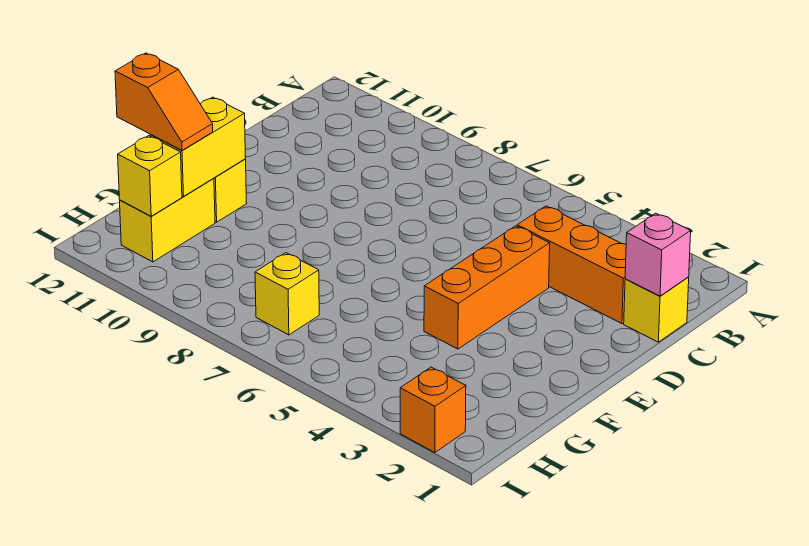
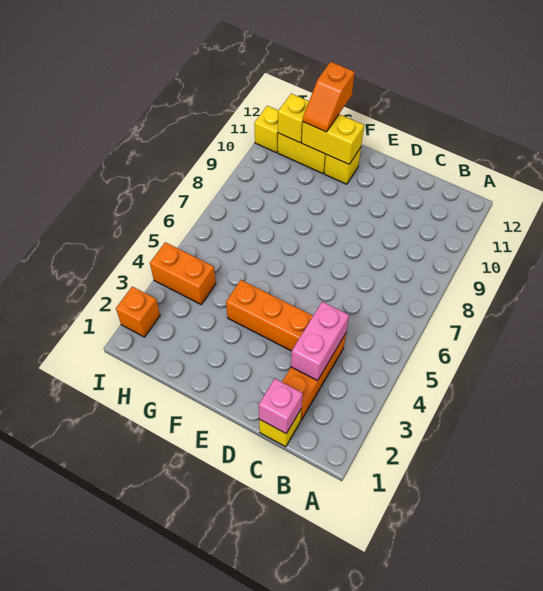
none -> pink brick C3:C4 level 2
none -> orange brick H4:I4 level 1
yellow brick H7 level 1 -> yellow brick I11 level 1

